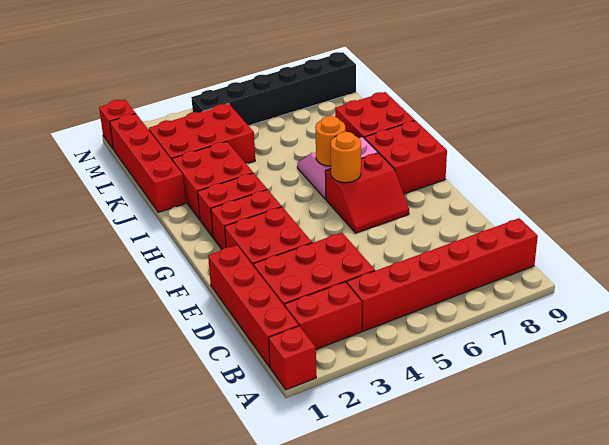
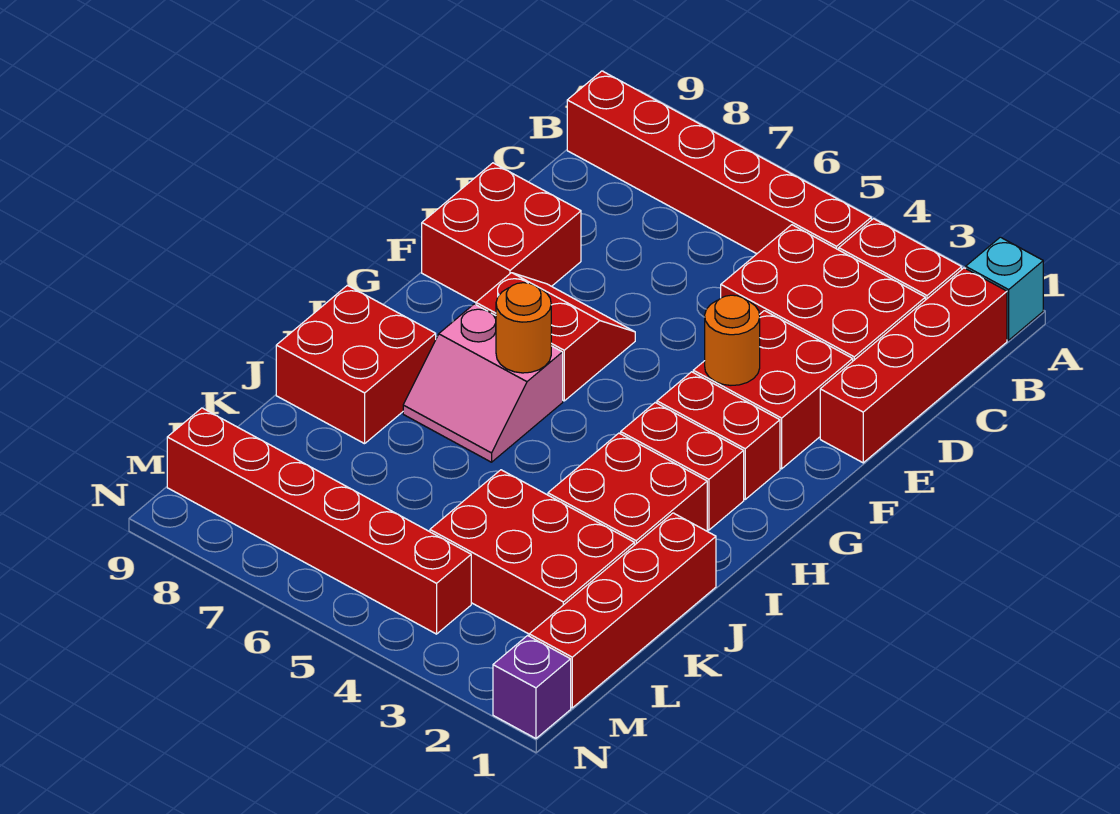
red brick A1 level 1 -> cyan brick A1 level 1
orange round brick G6 level 2 -> orange round brick F3 level 2
red brick G8:H9 level 1 -> red brick E8:F9 level 1
black brick M4:M9 level 1 -> red brick M4:M9 level 1
red brick N1 level 1 -> purple brick N1 level 1

